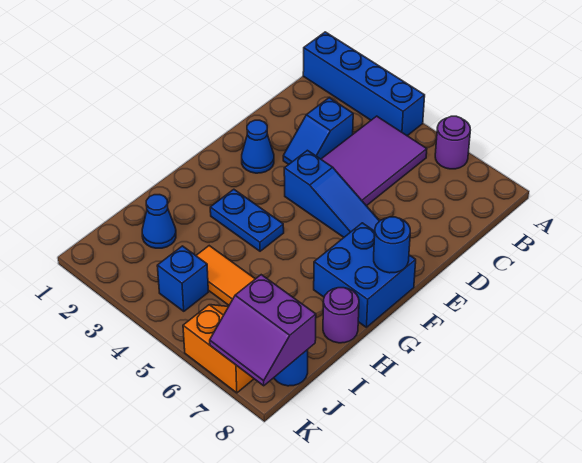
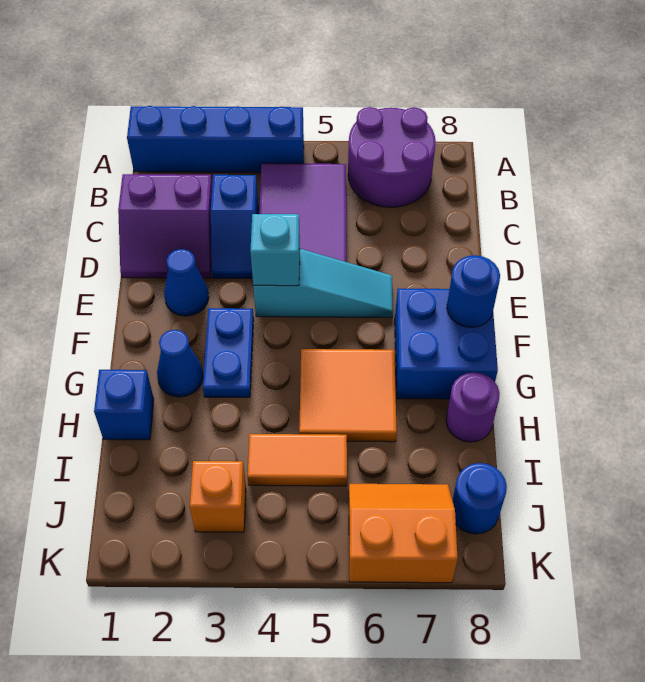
purple round brick A6 level 1 -> purple round brick A6:B7 level 1
blue slope E4:E6 level 1 top 4 -> cyan slope E4:E6 level 1 top 4
none -> cyan brick E4 level 2
blue plate G3:G4 level 1 -> blue plate F3:G3 level 1
none -> orange tile G5:H6 level 1
blue cone I2 level 1 -> blue cone G2 level 1
none -> orange brick J3 level 1
blue brick J4 level 1 -> blue brick H1 level 1
purple slope J7:K8 level 2 top J -> purple slope C1:D2 level 1 top C

